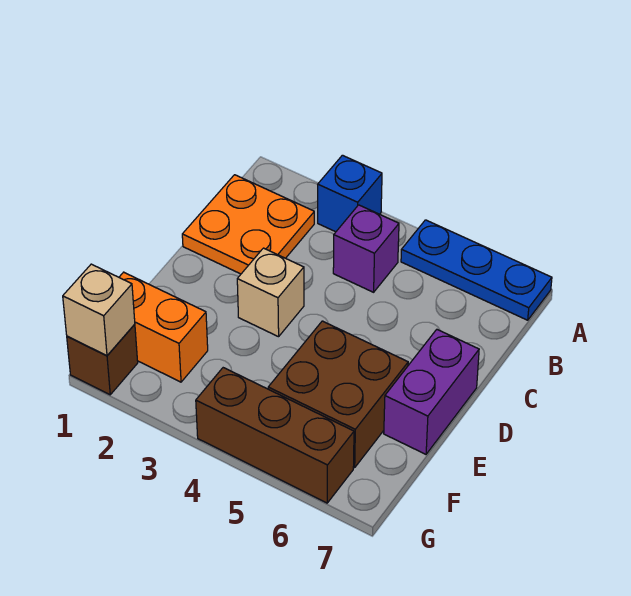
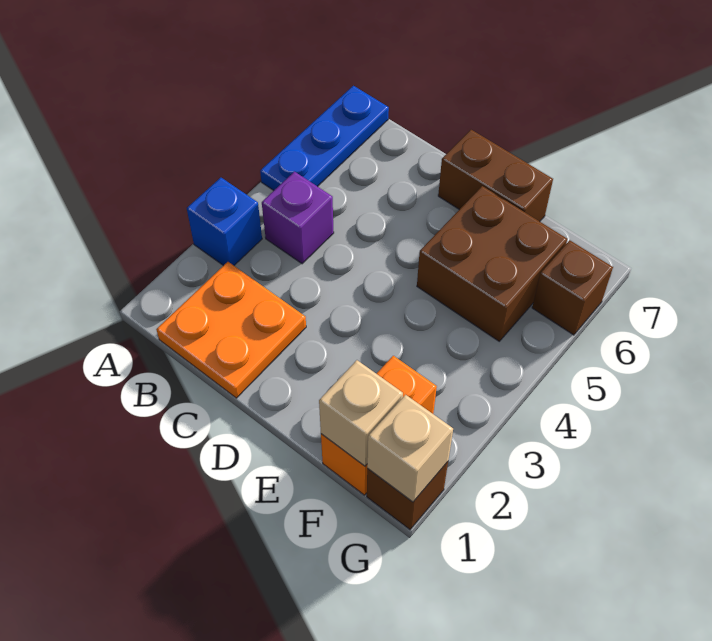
tan brick D3 level 1 -> tan brick F1 level 2
purple brick D7:E7 level 1 -> brown brick D7:E7 level 1
brown brick G4:G6 level 1 -> brown brick G6 level 1

